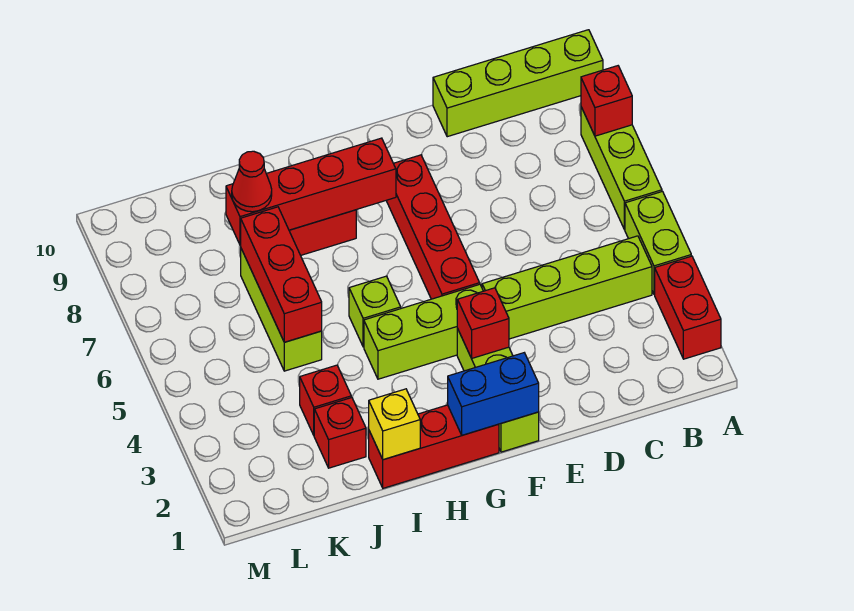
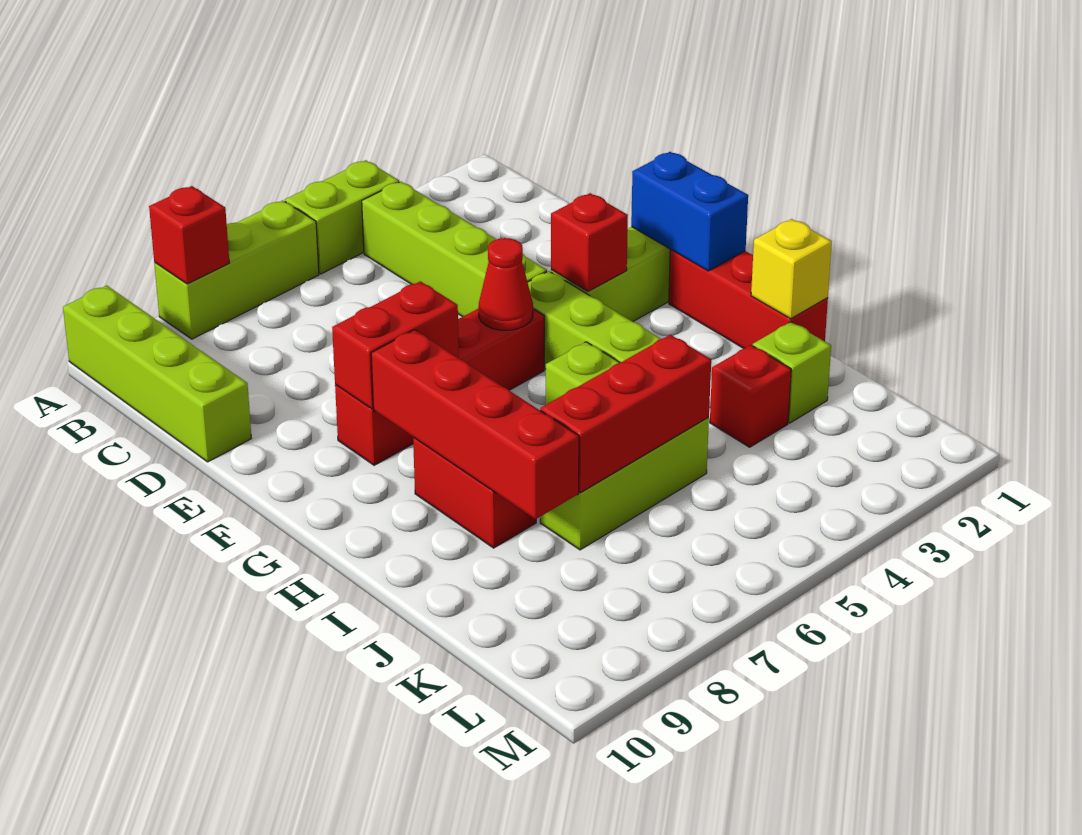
red brick A2:A3 level 1 -> red brick F7:F8 level 2
red brick J2 level 1 -> lime brick J2 level 1
red cone J8 level 3 -> red cone F5 level 2

